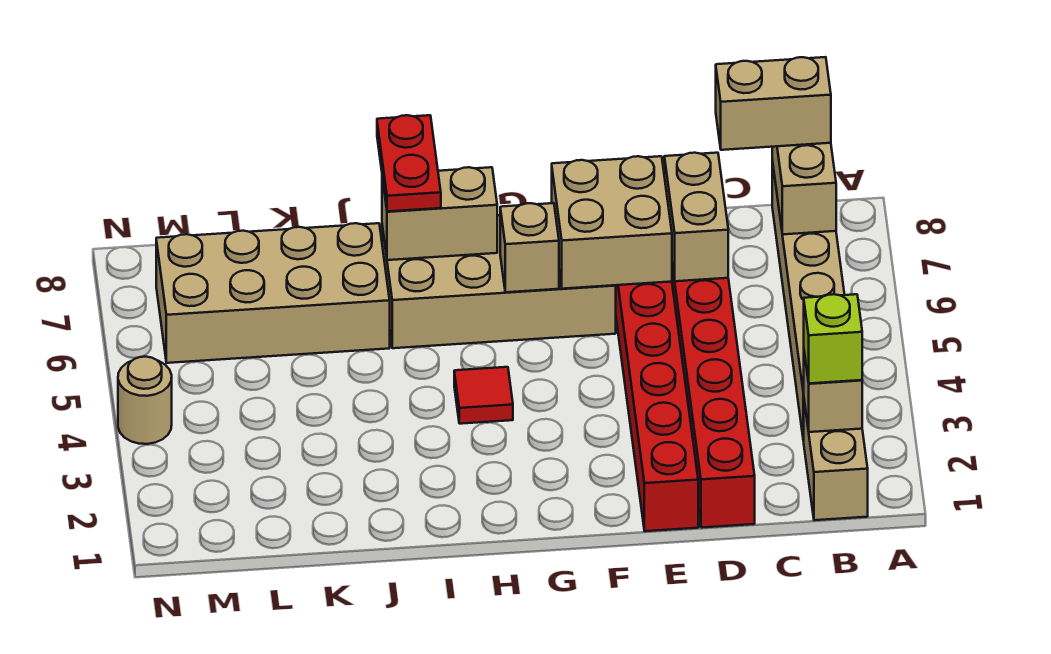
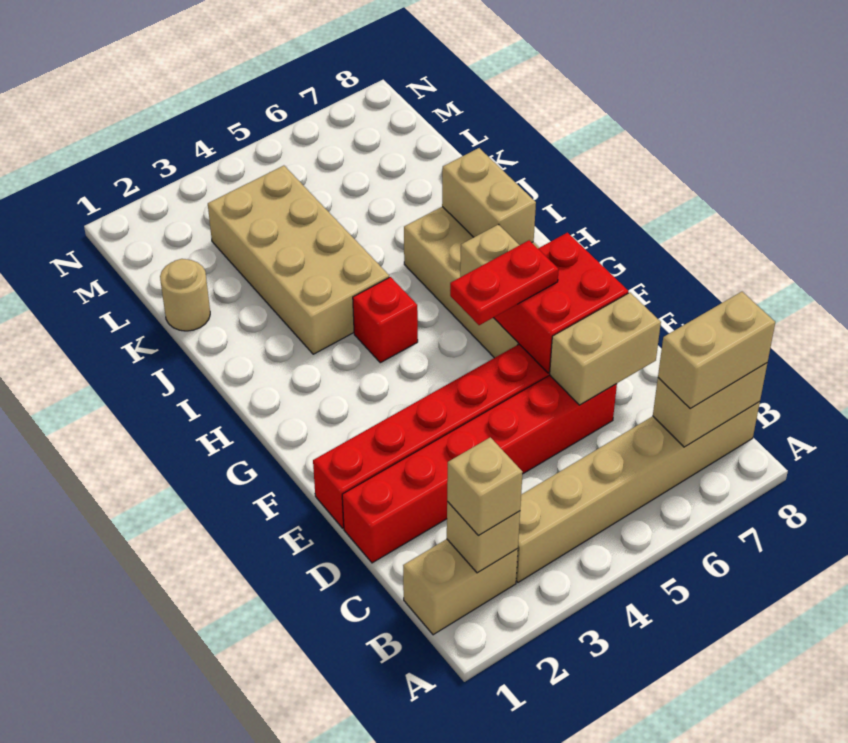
lime brick B2 level 3 -> tan brick B2 level 3
tan brick B8:C8 level 3 -> tan brick B7:B8 level 3
tan brick E6:F7 level 2 -> red brick E6:F7 level 2
red tile H4 level 1 -> red brick H4 level 1
red plate I7:I8 level 3 -> red plate F5:F6 level 3
tan brick J6:M7 level 1 -> tan brick I3:L4 level 1
tan round brick N4 level 1 -> tan round brick K1 level 1

